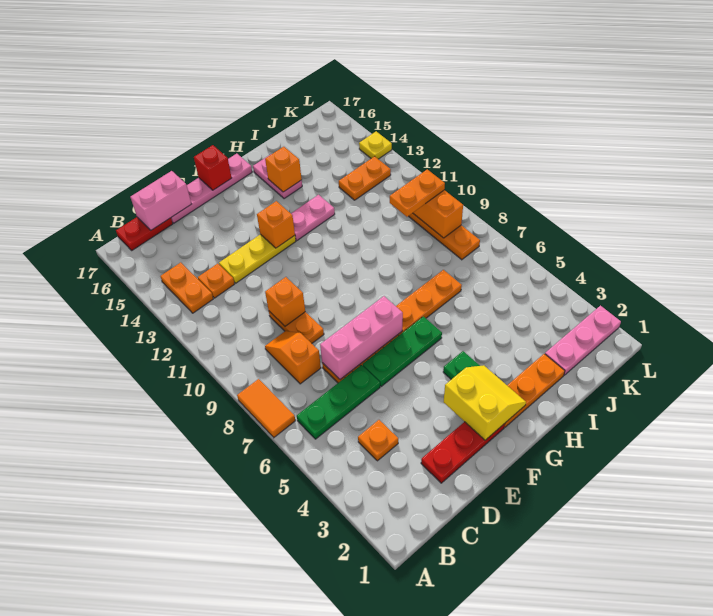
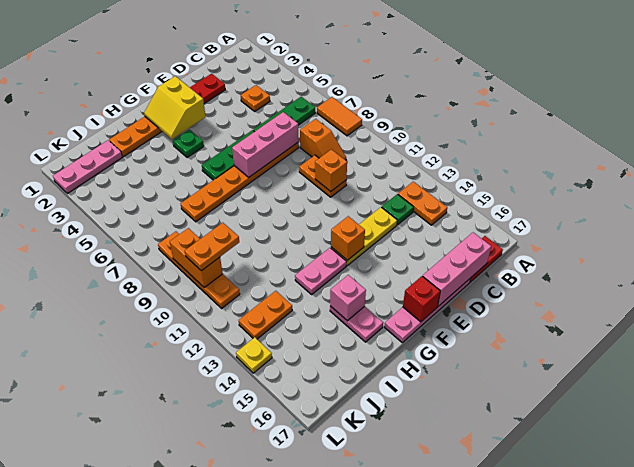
orange plate C13 level 1 -> green plate C13 level 1
pink brick C17:D17 level 2 -> pink brick C17:E17 level 2
orange brick H15 level 2 -> pink brick H15 level 2

